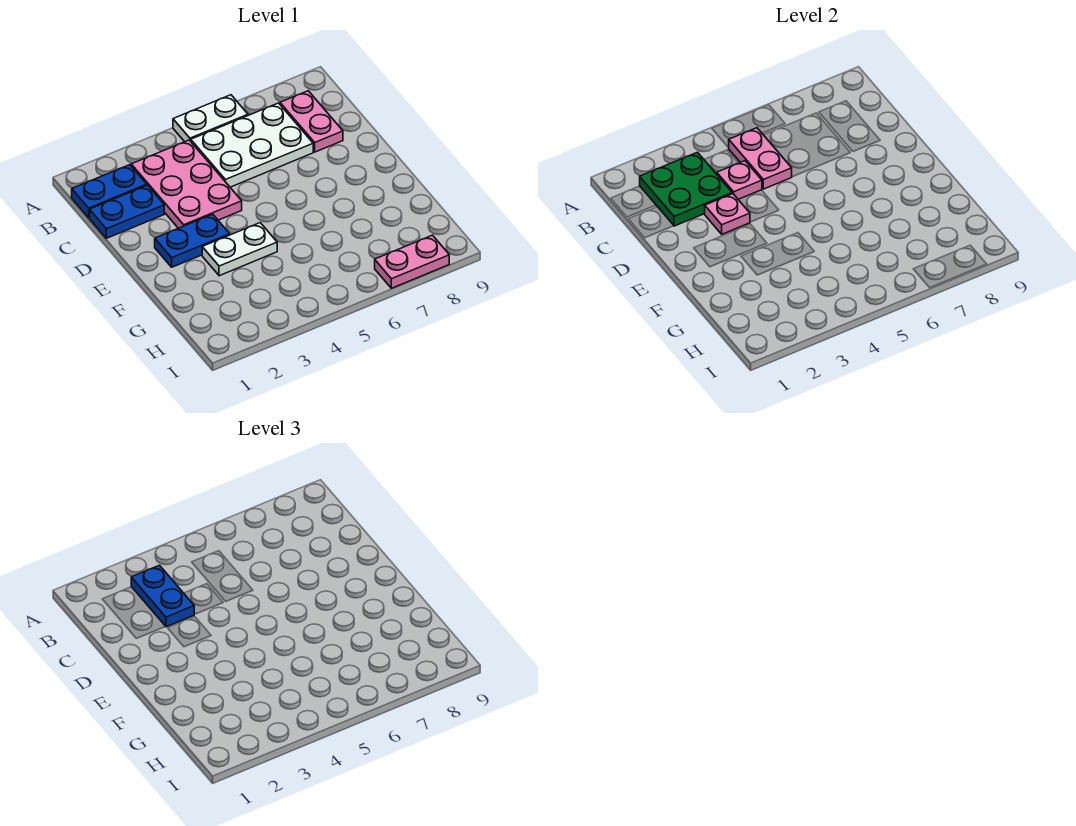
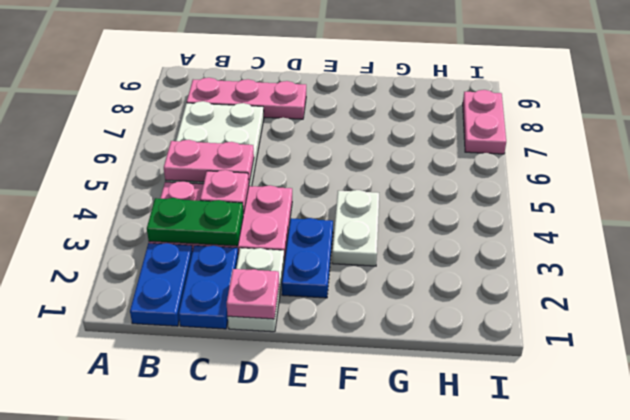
white plate A5:A6 level 1 -> white plate D1:D2 level 1
green plate B2:C3 level 2 -> green plate B3:C3 level 2
blue plate B3:C3 level 3 -> none
pink plate B8:C8 level 1 -> pink plate B8:D8 level 1
pink plate D3 level 2 -> pink plate D1 level 2

